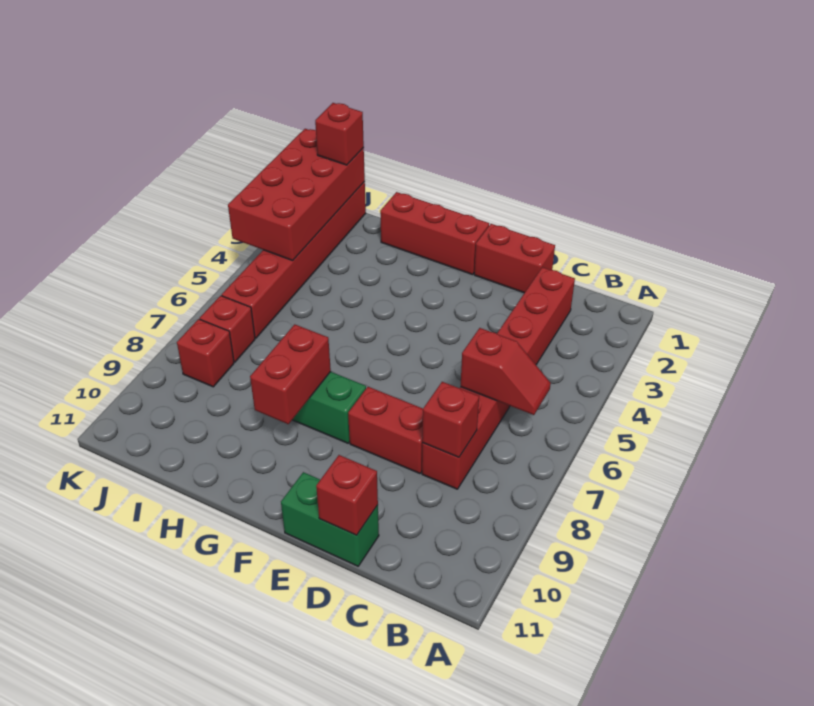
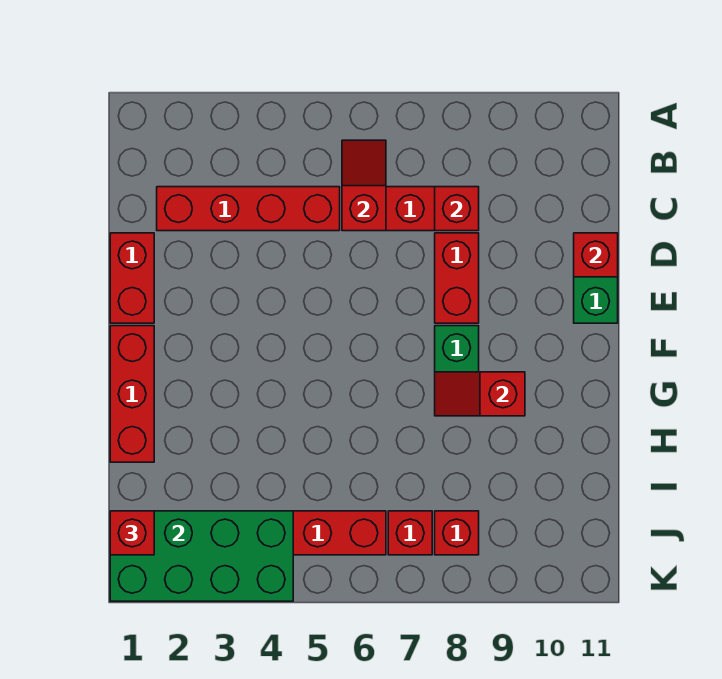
red brick G8:G9 level 2 -> red slope G8:G9 level 2 top 9
red brick J1:K4 level 2 -> green brick J1:K4 level 2

